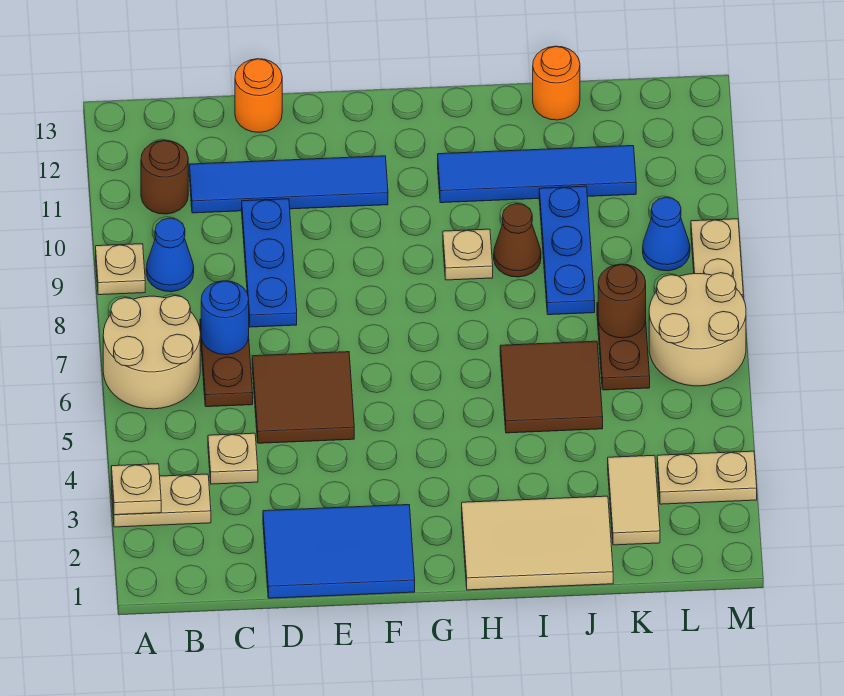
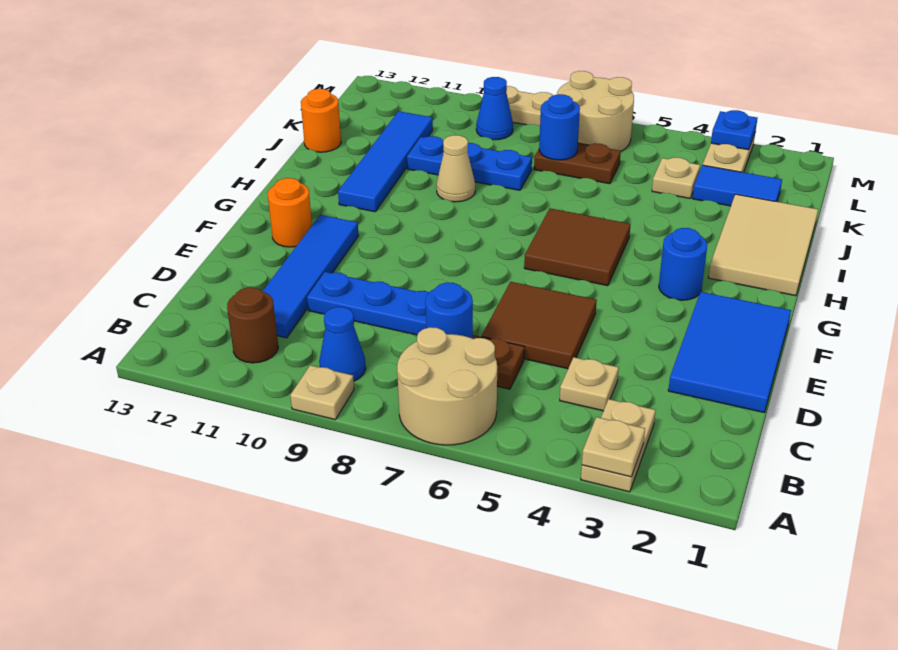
orange round brick D13 level 1 -> orange round brick F12 level 1
none -> blue round brick G3 level 1
tan plate H9 level 1 -> tan plate K4 level 1
brown tile I5:J6 level 1 -> brown tile G5:H6 level 1
brown cone I9 level 1 -> tan cone I9 level 1
tan tile K2:K3 level 1 -> blue tile K2:K3 level 1
brown round brick K7 level 2 -> blue round brick K7 level 2
none -> blue plate M3 level 2

